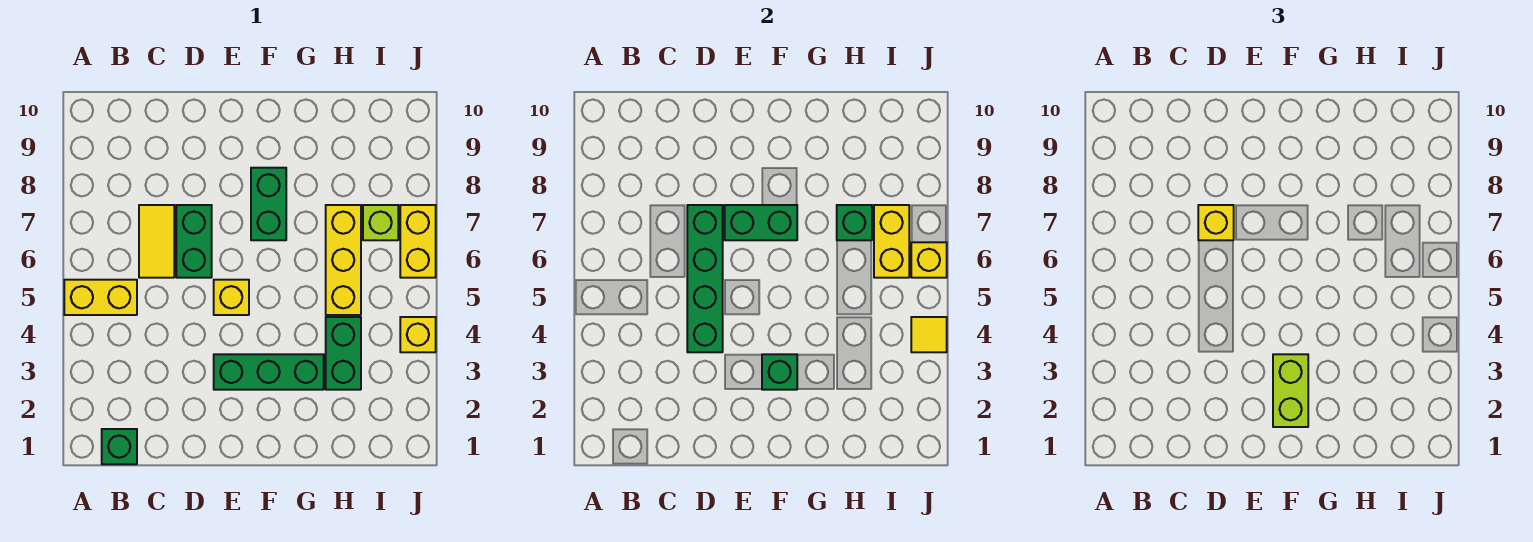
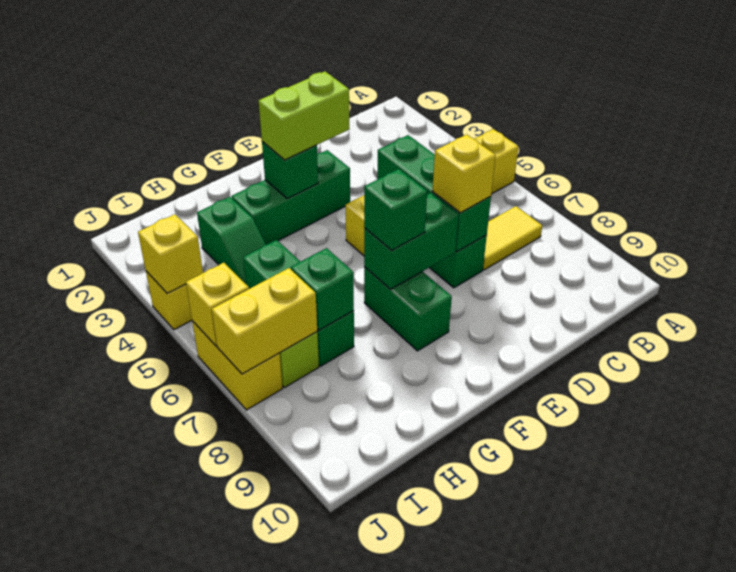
green brick B1 level 1 -> green brick F7 level 3
yellow tile C6:C7 level 1 -> yellow tile B7:C7 level 1
green brick D4:D7 level 2 -> green brick D5:D7 level 2
lime brick F2:F3 level 3 -> lime brick E3:F3 level 3
green brick H3:H4 level 1 -> green slope H3:H4 level 1 top 3
yellow brick H5:H7 level 1 -> green brick H5:H7 level 1
yellow brick I6:I7 level 2 -> yellow brick I7:J7 level 2
yellow tile J4 level 2 -> yellow brick J4 level 2

